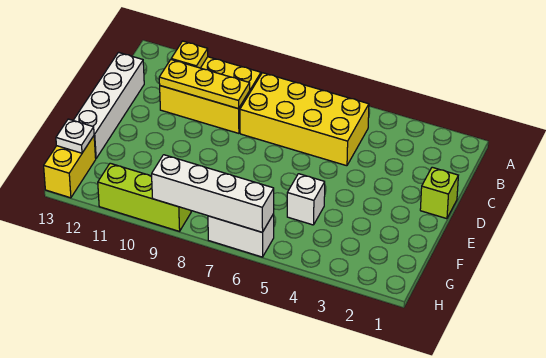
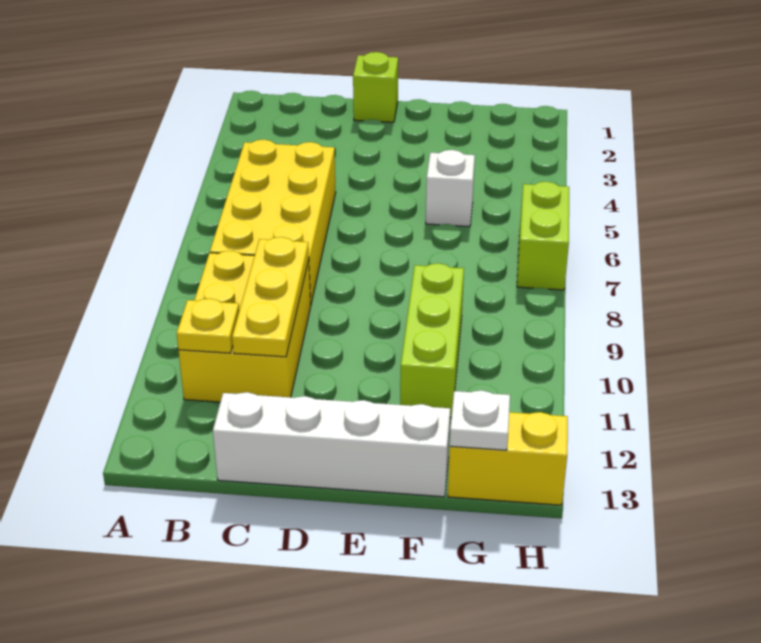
white brick H6:H7 level 1 -> lime brick H6:H7 level 1
white brick H6:H9 level 2 -> none
lime brick H9:H11 level 1 -> lime brick F9:F11 level 1

